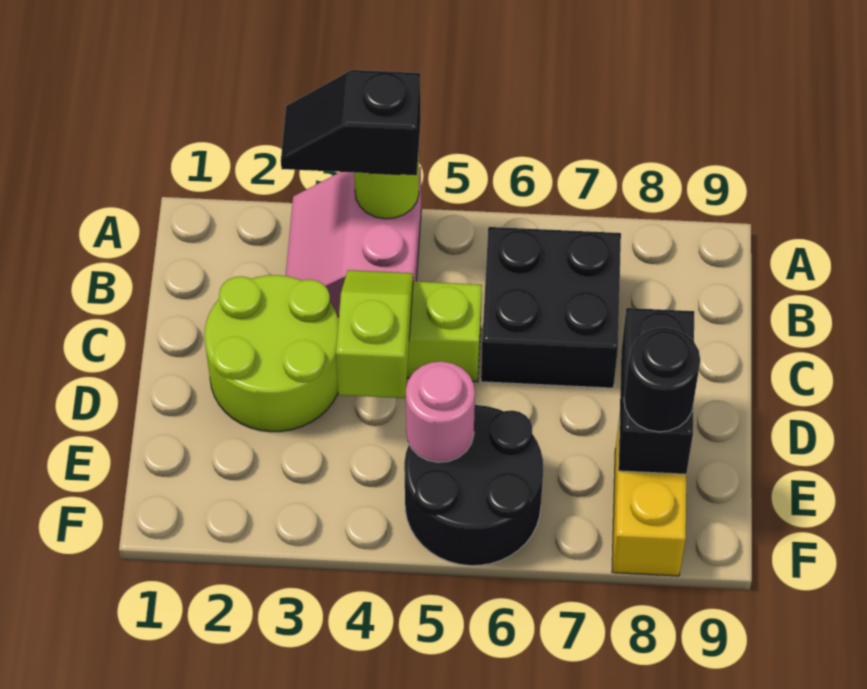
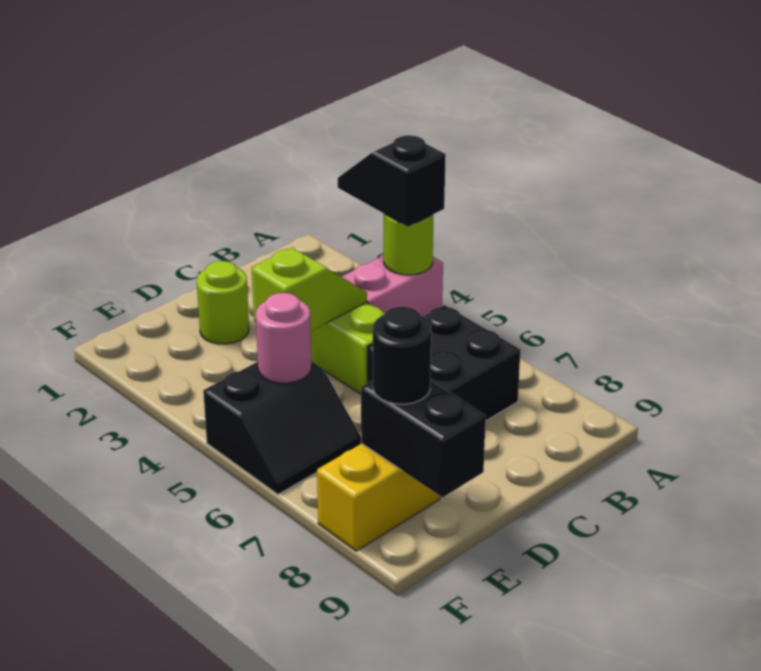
lime round brick C2:D3 level 1 -> lime round brick D2 level 1
black brick D8:E8 level 2 -> black brick E8:E9 level 2
black round brick E5:F6 level 1 -> black slope E5:F6 level 1 top 5

